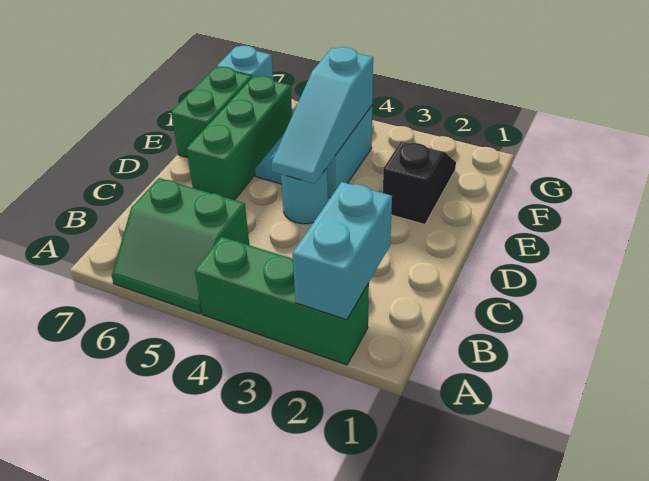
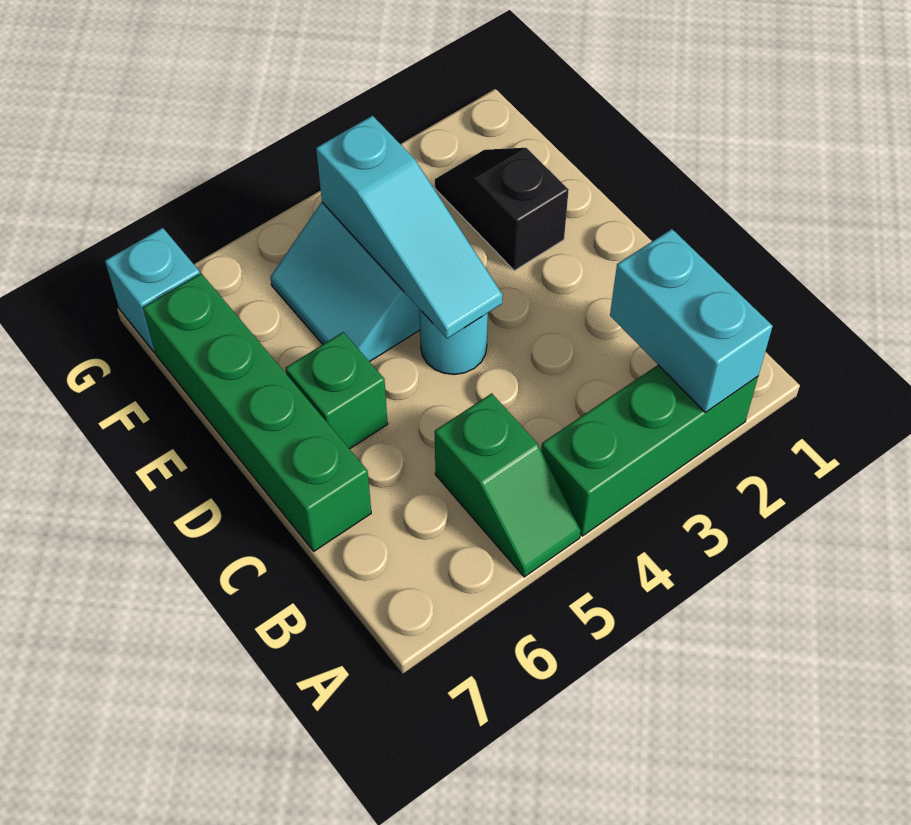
green slope A5:B6 level 1 top B -> green slope A5:B5 level 1 top B
green brick D6:F6 level 1 -> green brick D6 level 1
green brick E7:F7 level 1 -> green brick C7:F7 level 1

